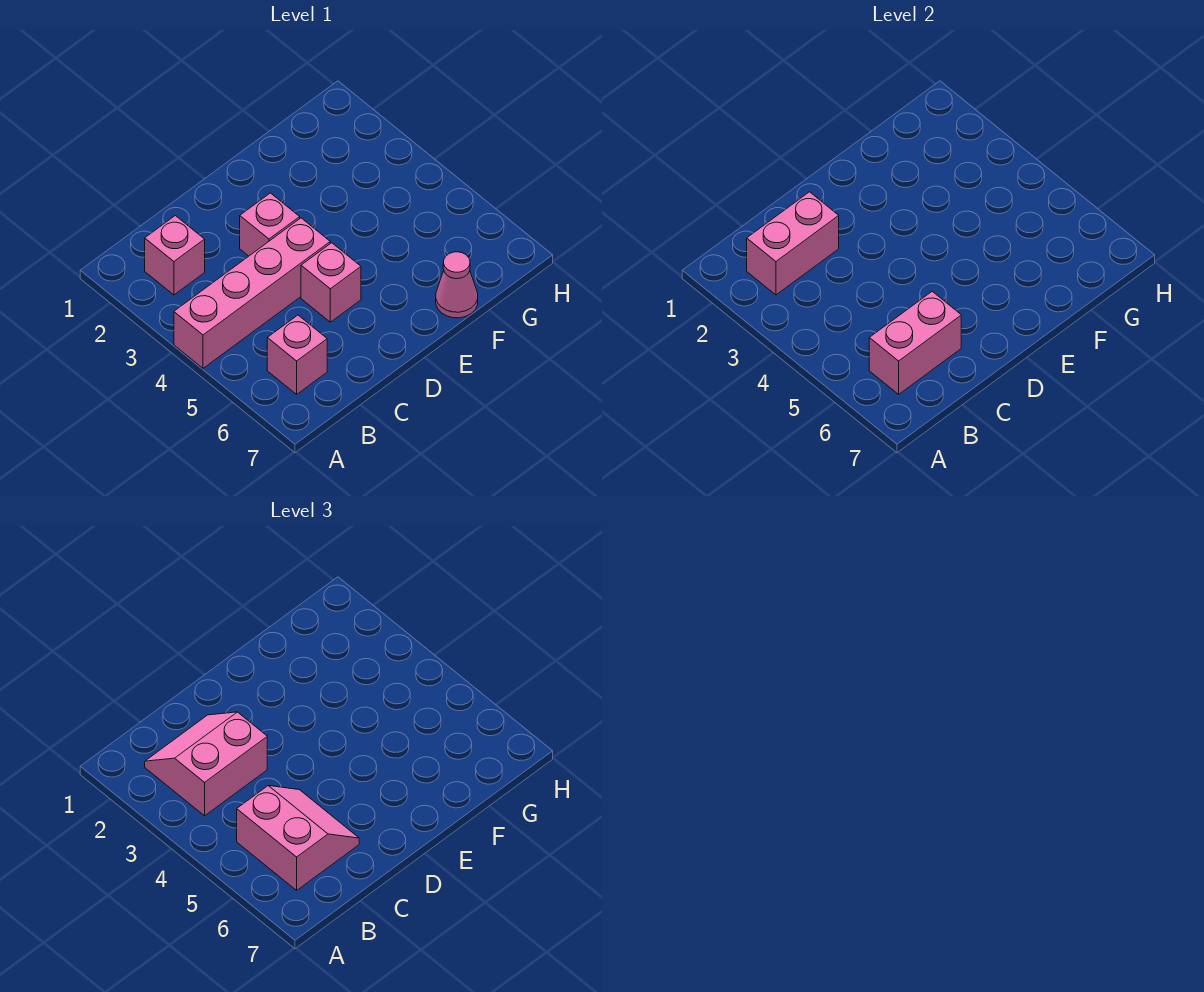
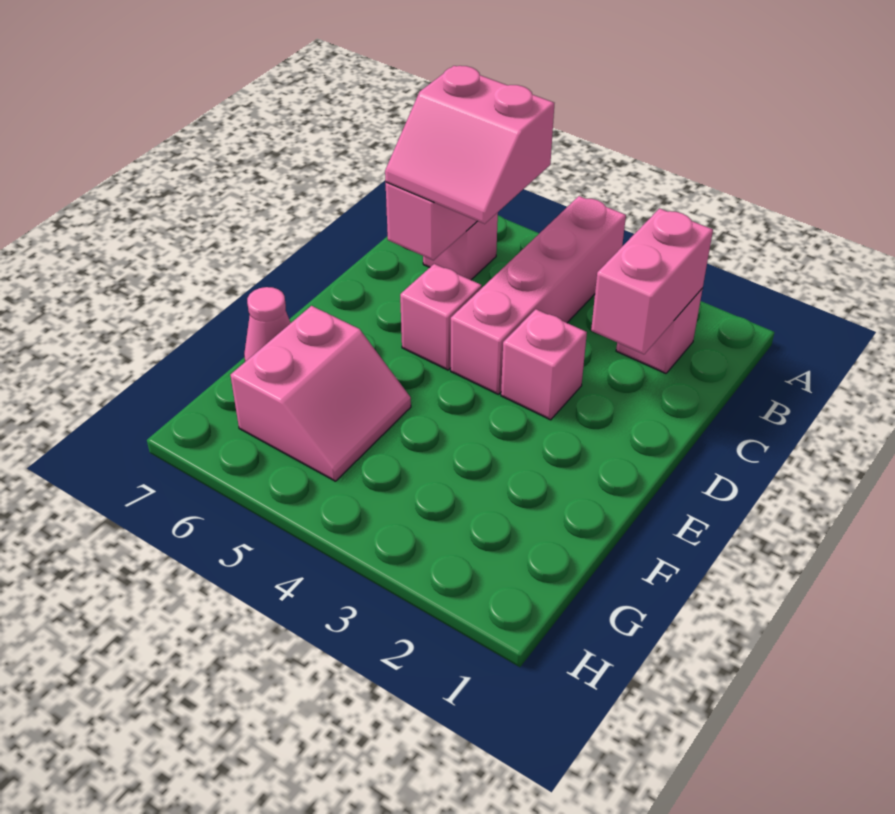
pink slope B2:C3 level 3 top 3 -> pink slope F5:G6 level 1 top 6

